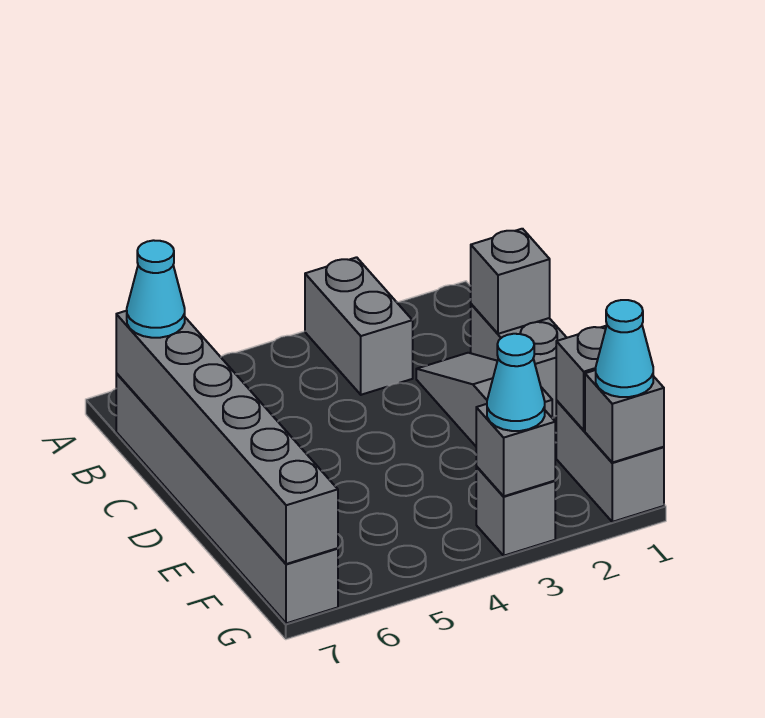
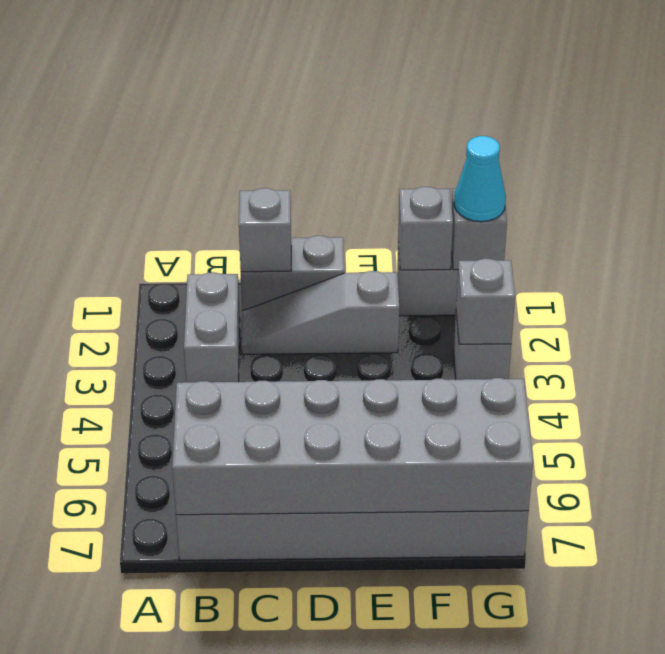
grey brick A3:B3 level 1 -> grey brick B2:B3 level 1
grey brick B7:G7 level 2 -> grey brick B6:G7 level 2
cyan cone B7 level 3 -> none
cyan cone G3 level 3 -> none

